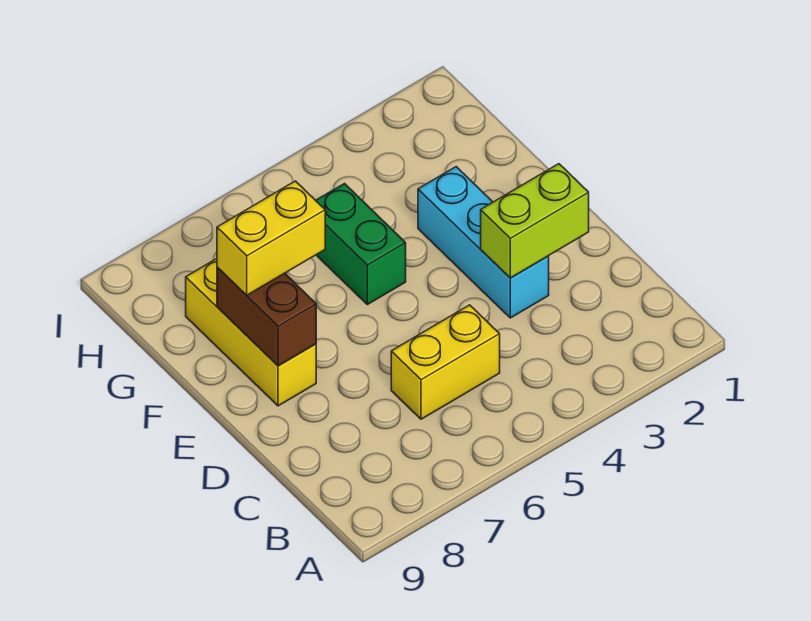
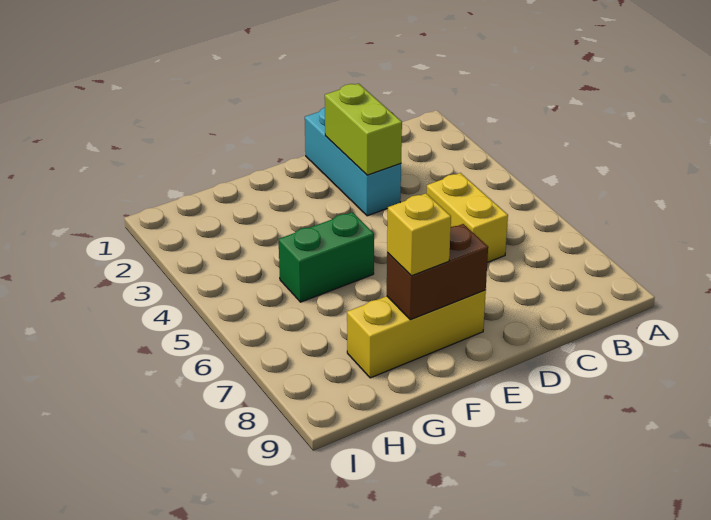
cyan brick D3:F3 level 1 -> cyan brick D1:D3 level 1
yellow brick F7:F8 level 3 -> yellow brick F8 level 3

